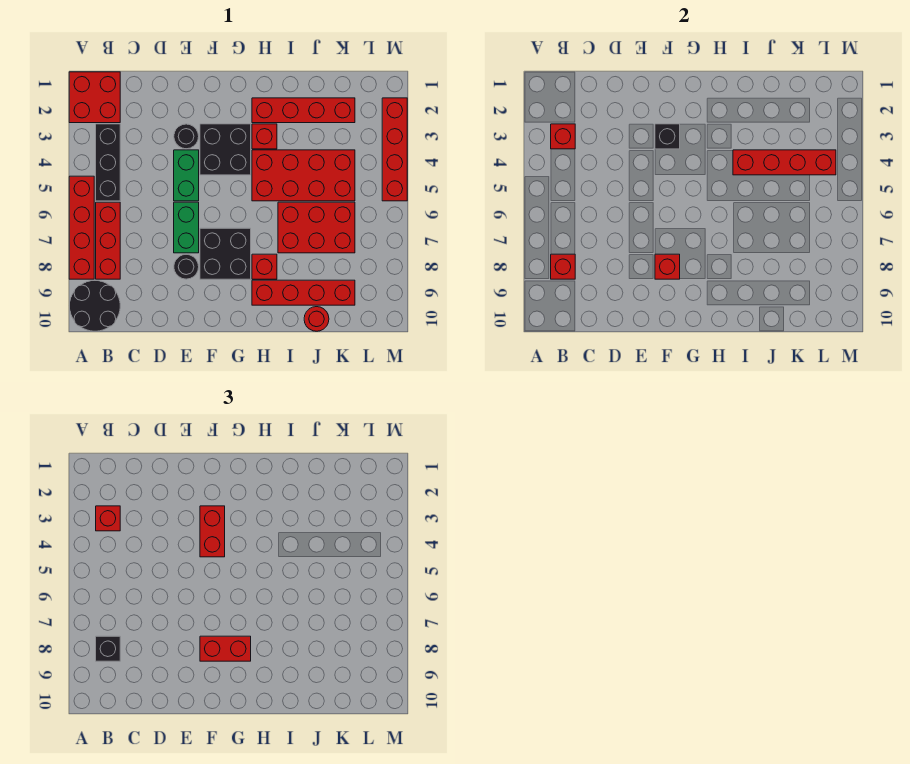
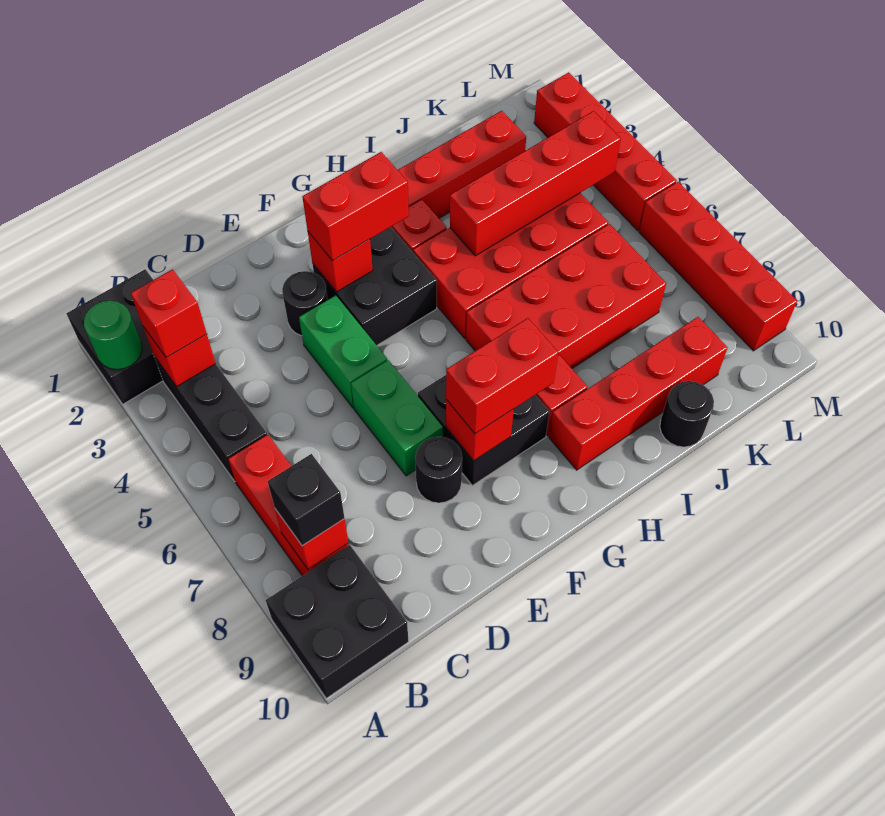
red brick A1:B2 level 1 -> black brick A1:B2 level 1
none -> green round brick A2 level 2
red brick A5:A8 level 1 -> red brick M6:M9 level 1
black round brick A9:B10 level 1 -> black brick A9:B10 level 1
black brick F3 level 2 -> red brick F3 level 2
red brick F3:F4 level 3 -> red brick F3:G3 level 3
red brick I6:K7 level 1 -> red brick H6:K7 level 1
red round brick J10 level 1 -> black round brick J10 level 1

